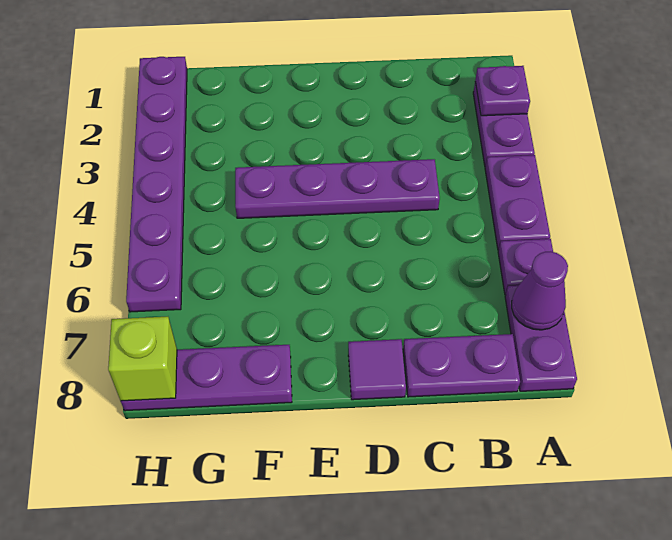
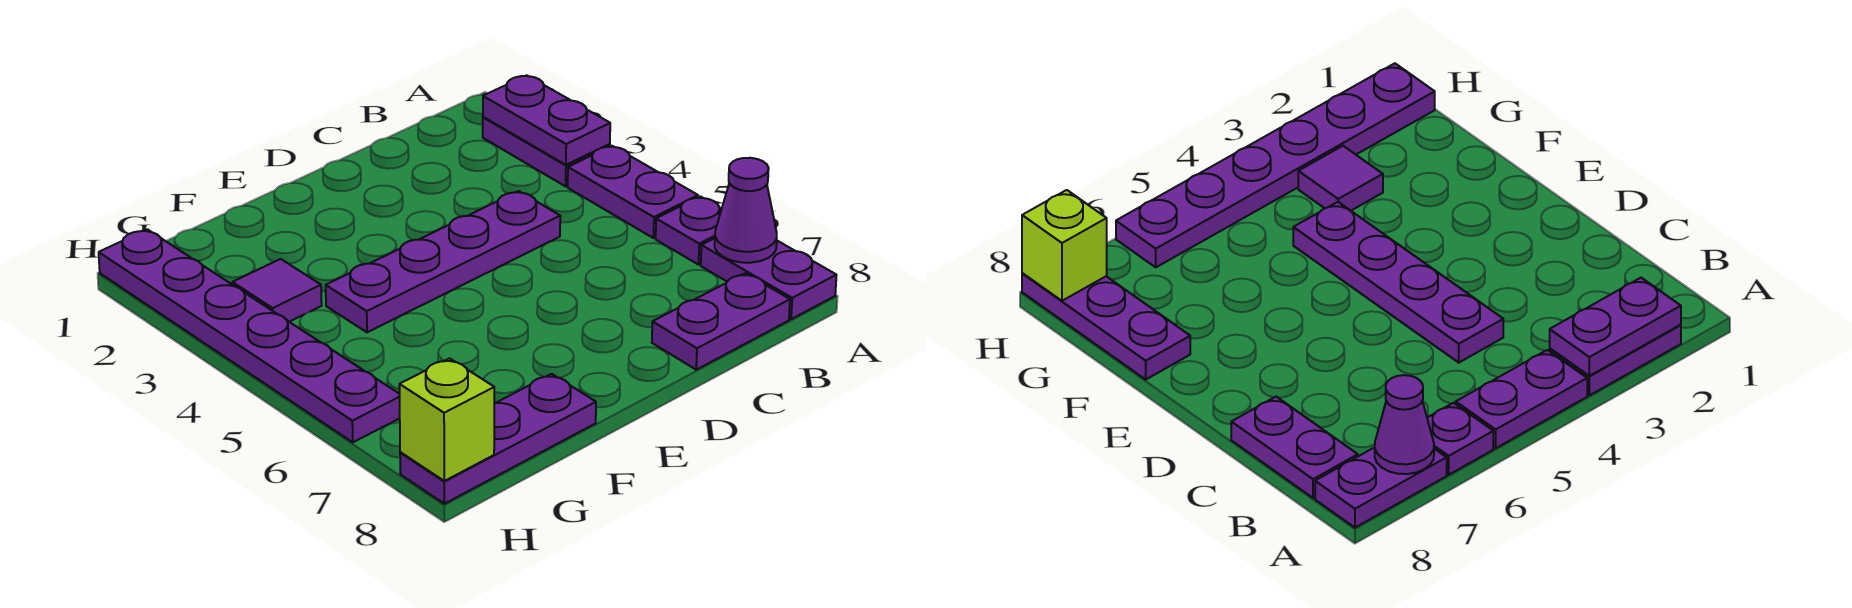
purple plate A2 level 2 -> purple plate A2:A3 level 2
purple tile D8 level 1 -> purple tile G3 level 1

